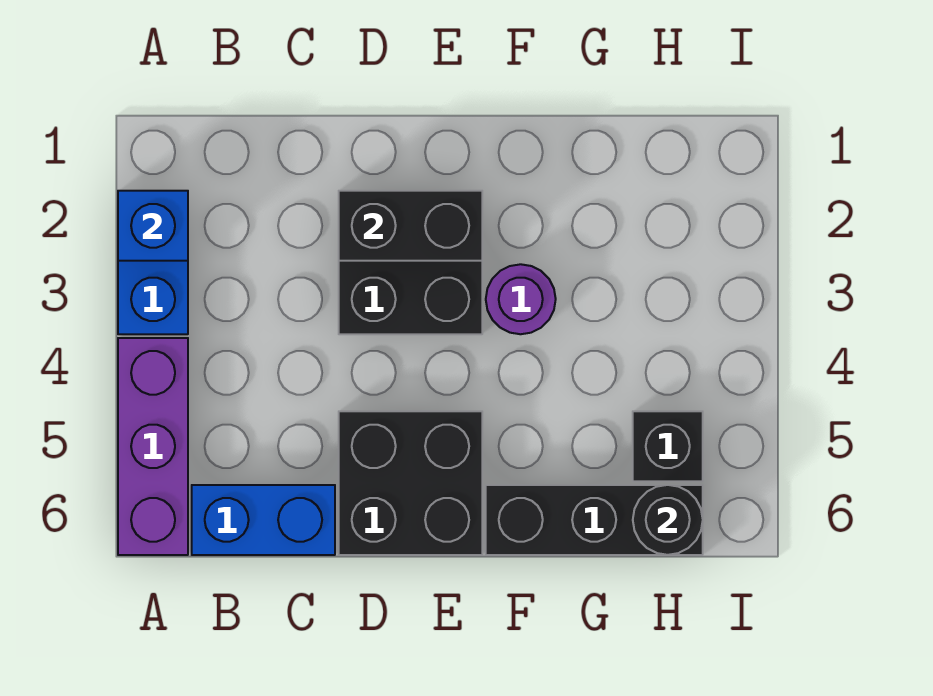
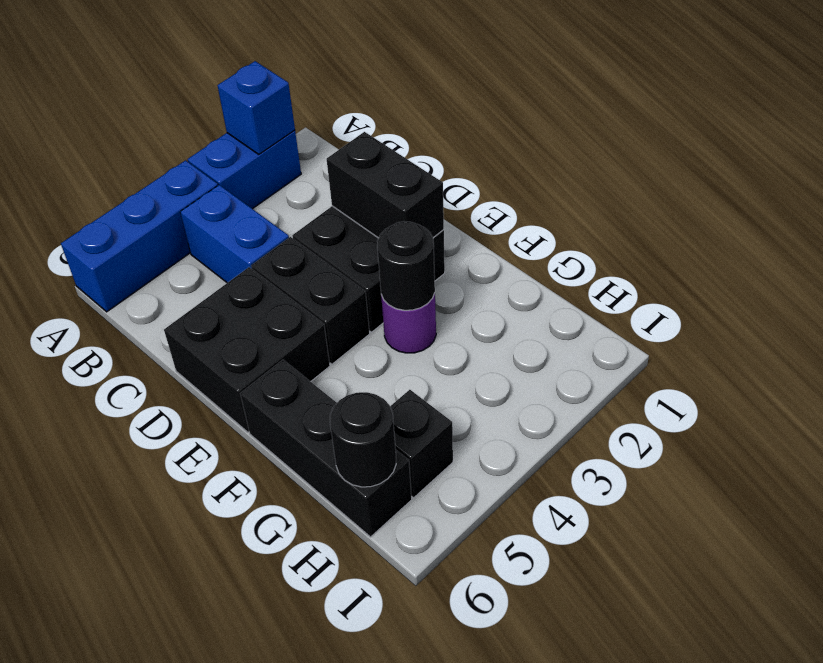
purple brick A4:A6 level 1 -> blue brick A4:A6 level 1
blue brick B6:C6 level 1 -> blue brick B4:C4 level 1
none -> black brick D4:E4 level 1
none -> black round brick F3 level 2

